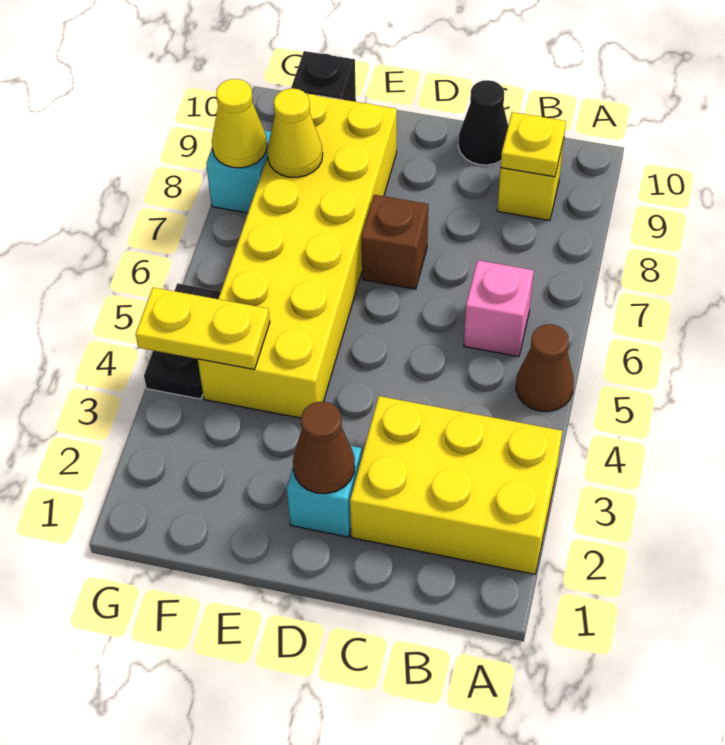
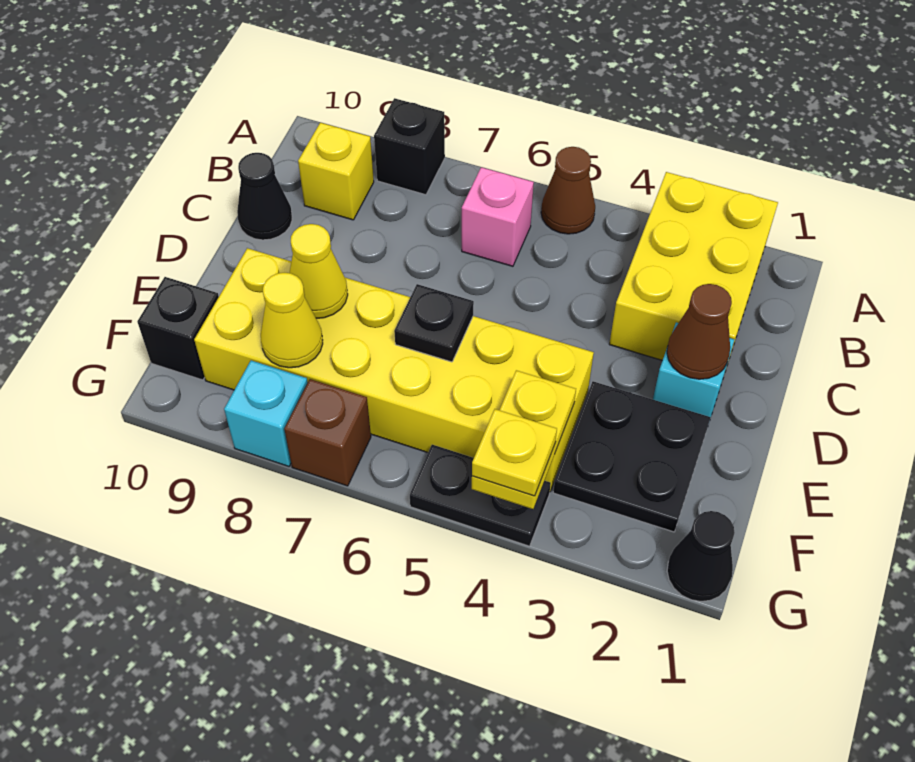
none -> black brick A8 level 1
yellow plate B9 level 2 -> yellow plate G4 level 3
brown brick D7 level 1 -> brown brick G7 level 1
none -> black plate E2:F3 level 1
none -> black plate E6 level 2
none -> black cone G1 level 1
yellow cone G8 level 2 -> yellow cone E8 level 2

